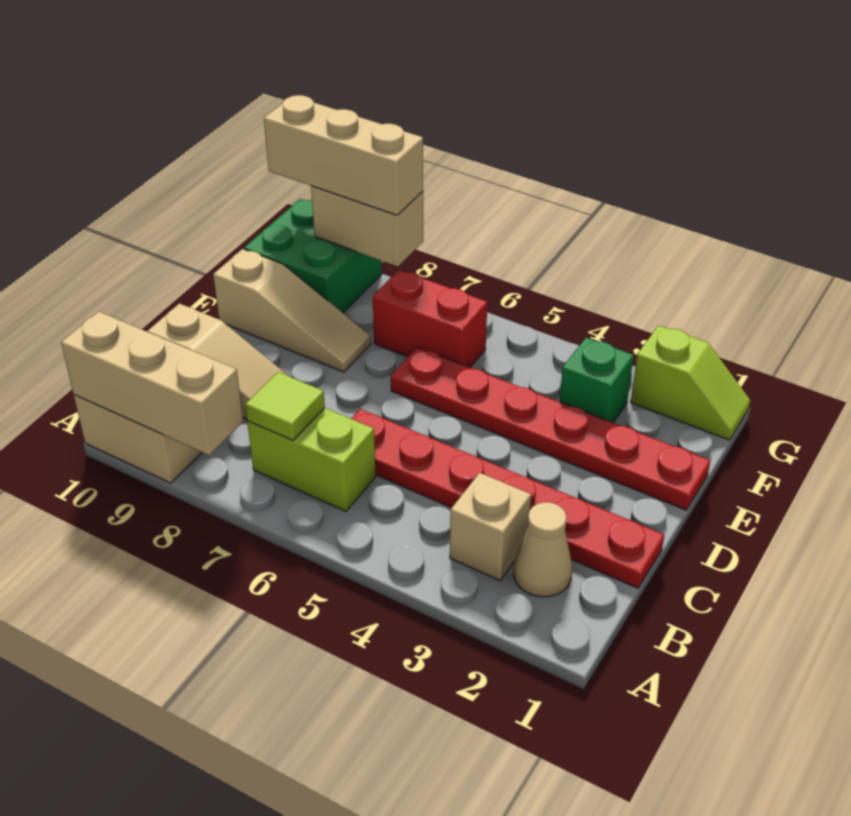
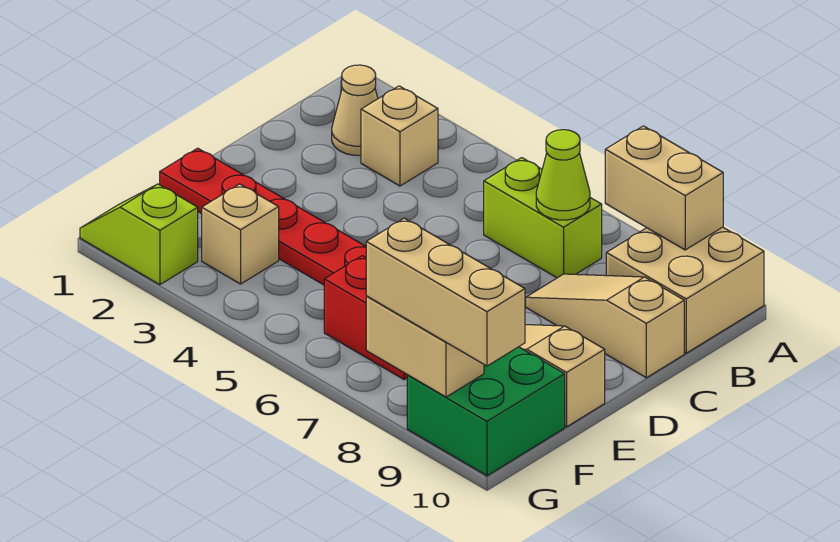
tan brick A8:A10 level 2 -> tan brick A8:A9 level 2
lime tile B7 level 2 -> lime cone B7 level 2
red plate C1:C6 level 1 -> none
green brick F3 level 1 -> tan brick F3 level 1

